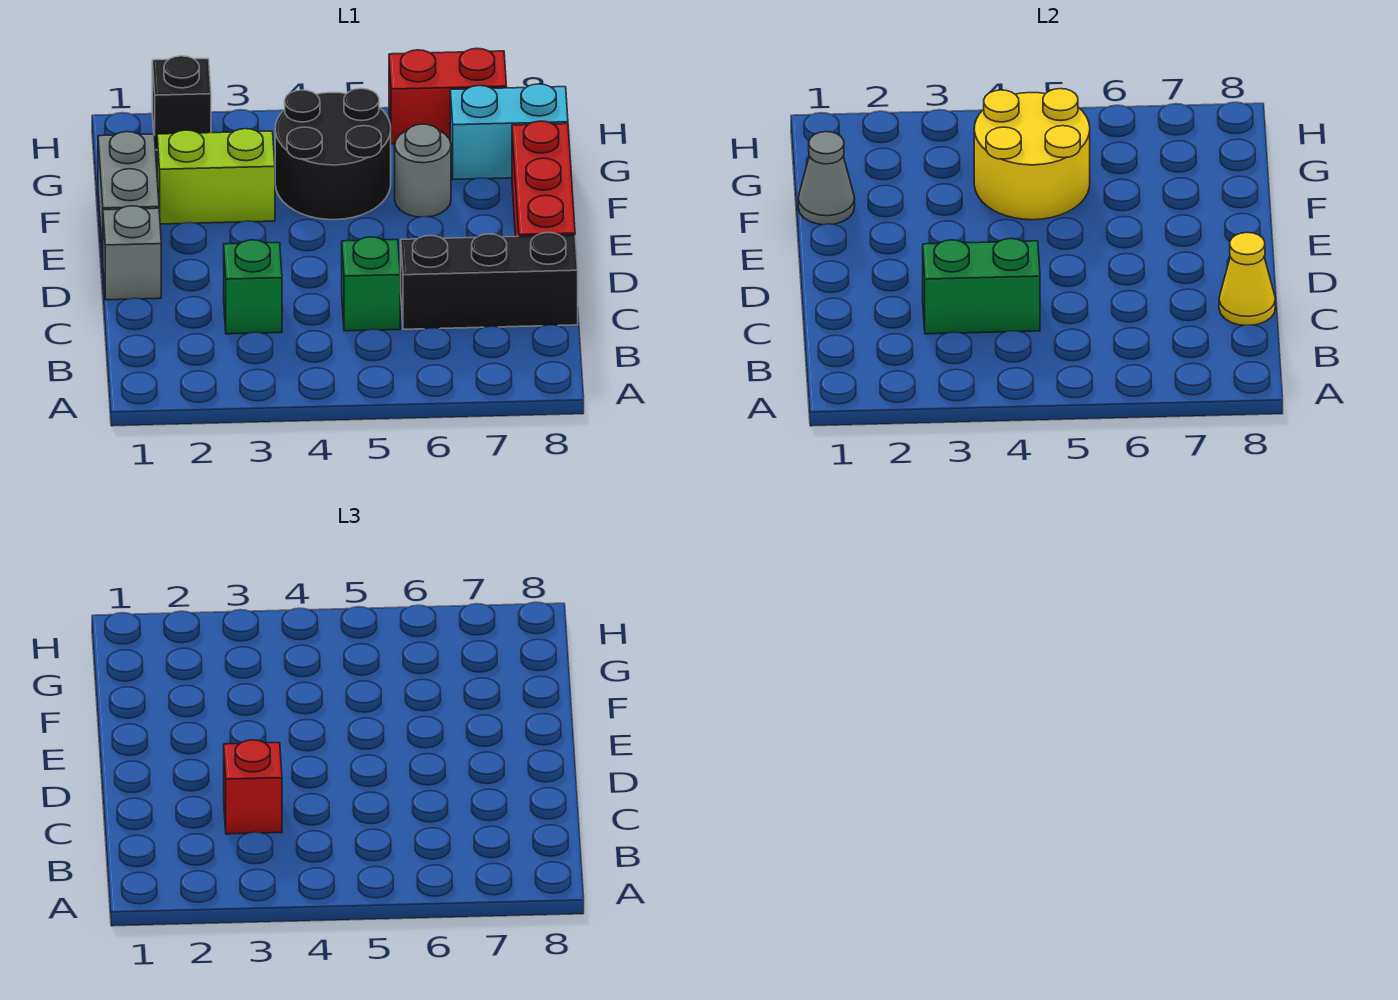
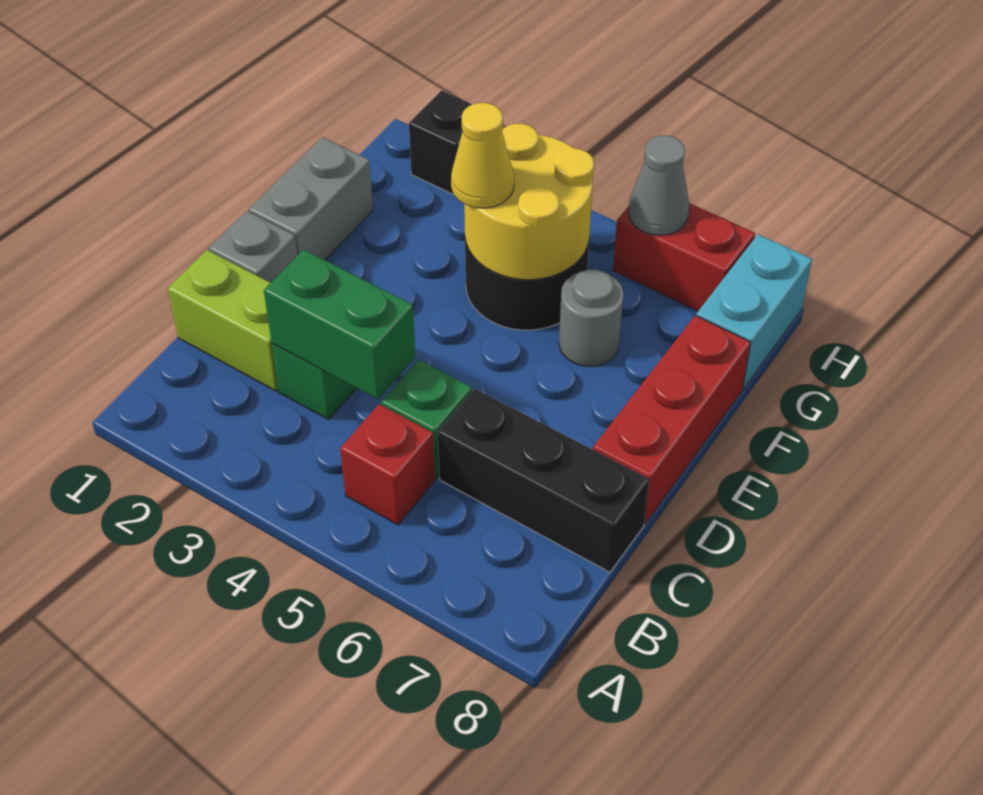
red brick C3 level 3 -> red brick B5 level 1
yellow cone C8 level 2 -> yellow cone F4 level 3
grey cone F1 level 2 -> grey cone H6 level 2
lime brick F2:F3 level 1 -> lime brick C1:C2 level 1
cyan brick G7:G8 level 1 -> cyan brick G8:H8 level 1

